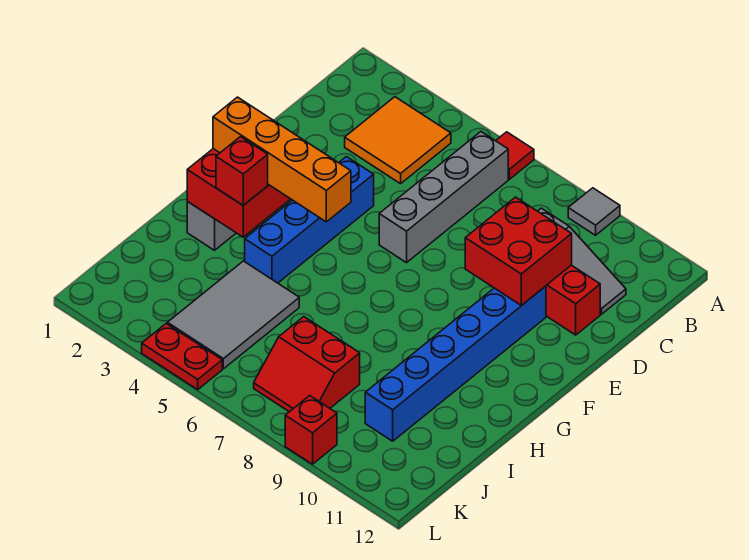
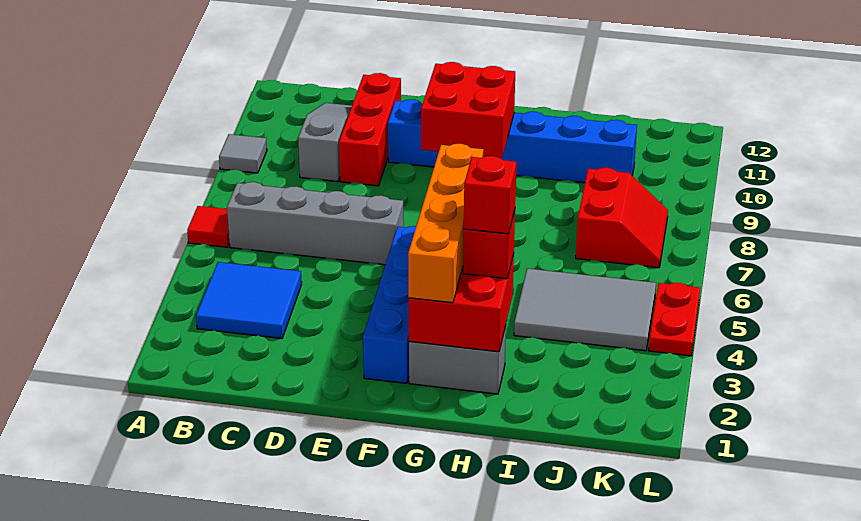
orange tile B3:C4 level 1 -> blue tile B3:C4 level 1
red brick D9:E10 level 2 -> red brick F9:G10 level 2
blue brick E4:H4 level 1 -> blue brick F2:F5 level 1
red brick L9 level 1 -> red brick H3 level 4

